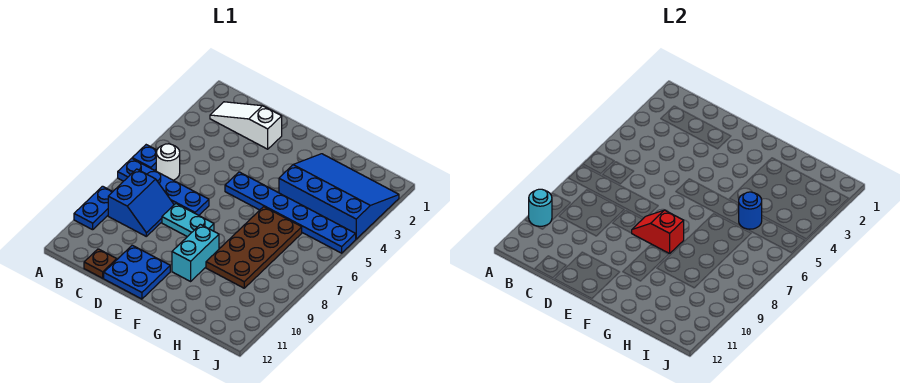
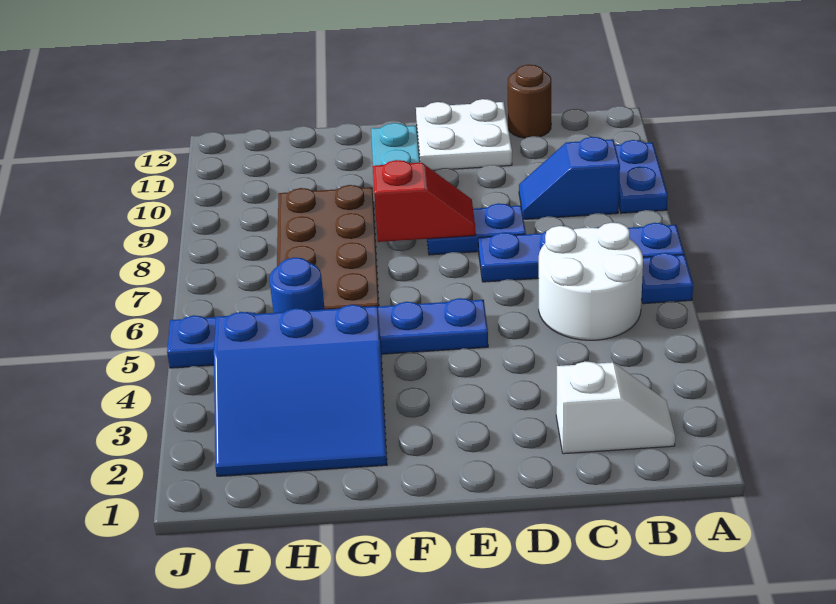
cyan round brick A10 level 2 -> none
white slope B2:D2 level 1 top D -> white slope B2:C2 level 1 top C
white round brick B6 level 1 -> white round brick B5:C6 level 1
blue slope B8:C9 level 1 top B -> blue slope B9:C9 level 1 top B
brown plate C12 level 1 -> brown round brick C12 level 1
cyan plate D8:E8 level 1 -> blue plate D8:E8 level 1
blue plate D11:E12 level 1 -> white plate D11:E12 level 1
blue slope G2:J4 level 1 top 4 -> blue slope G2:I4 level 1 top 4

